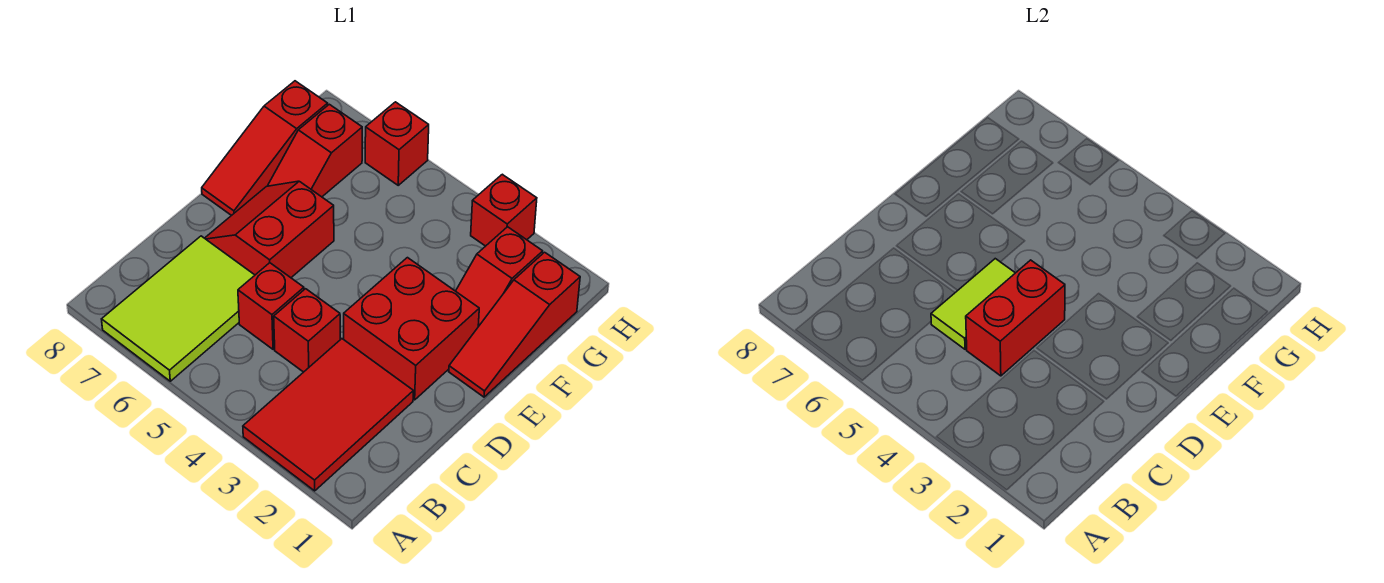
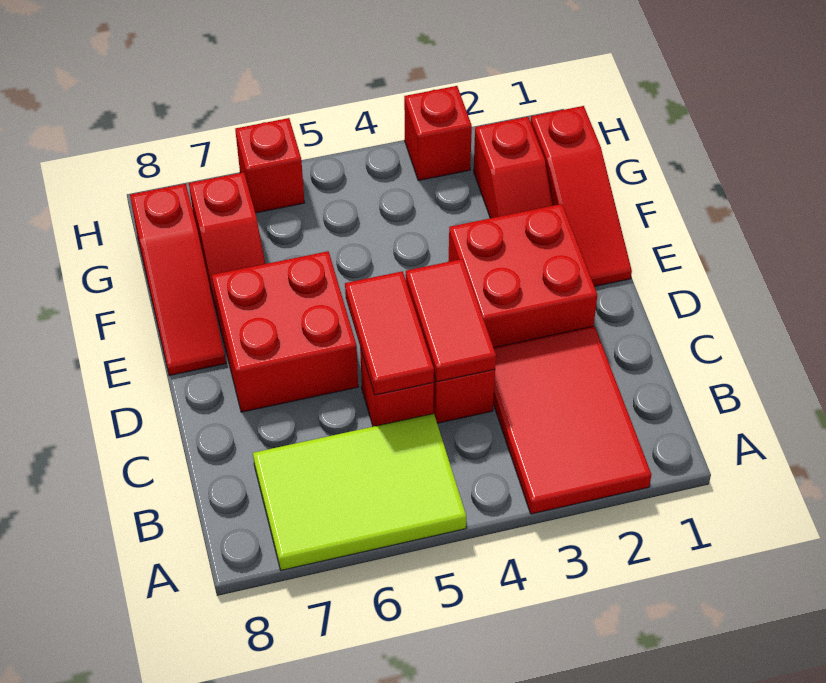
lime tile A6:C7 level 1 -> lime tile A5:B7 level 1
red brick C4:D4 level 2 -> red tile C4:D4 level 2
lime tile C5:D5 level 2 -> red tile C5:D5 level 2
red slope D6:E7 level 1 top 6 -> red brick D6:E7 level 1

